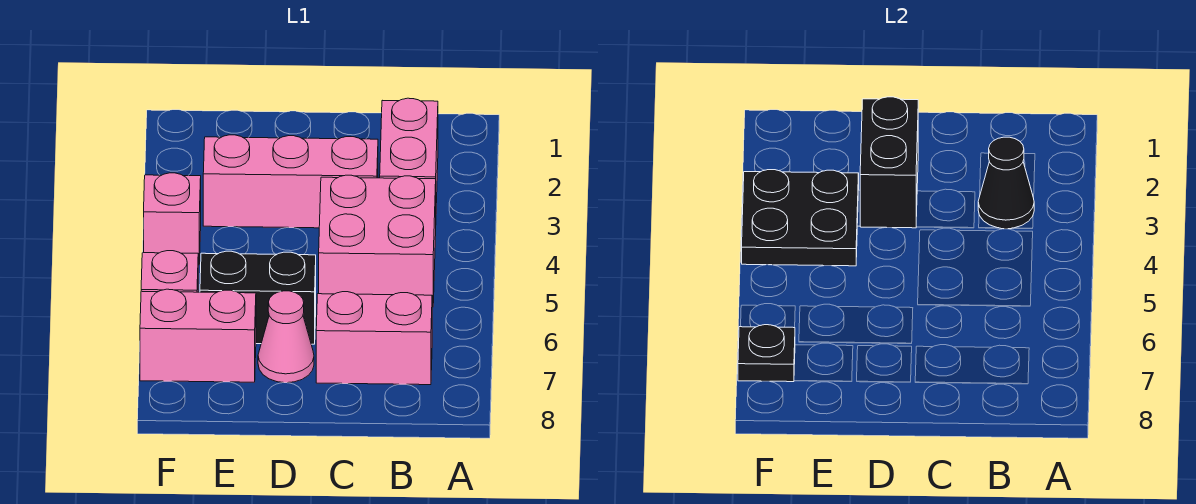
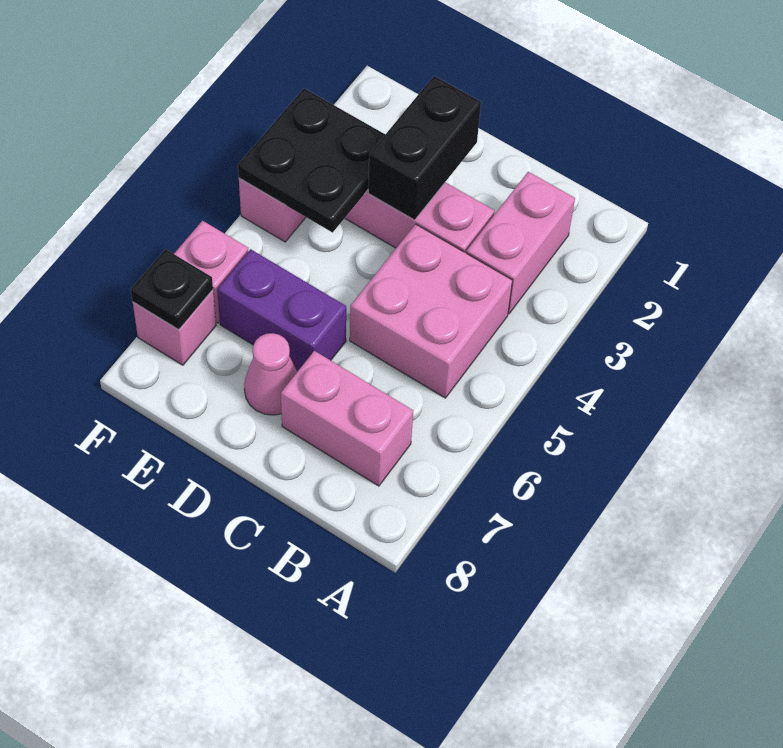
black cone B3 level 2 -> none
black brick D6:E6 level 1 -> purple brick D6:E6 level 1
pink brick E7:F7 level 1 -> pink brick F7 level 1

